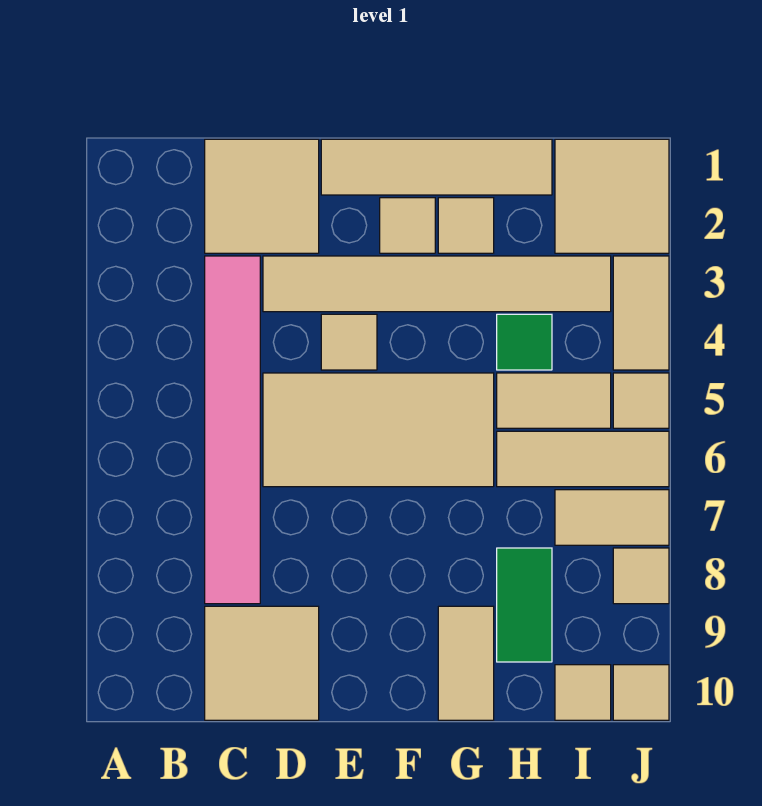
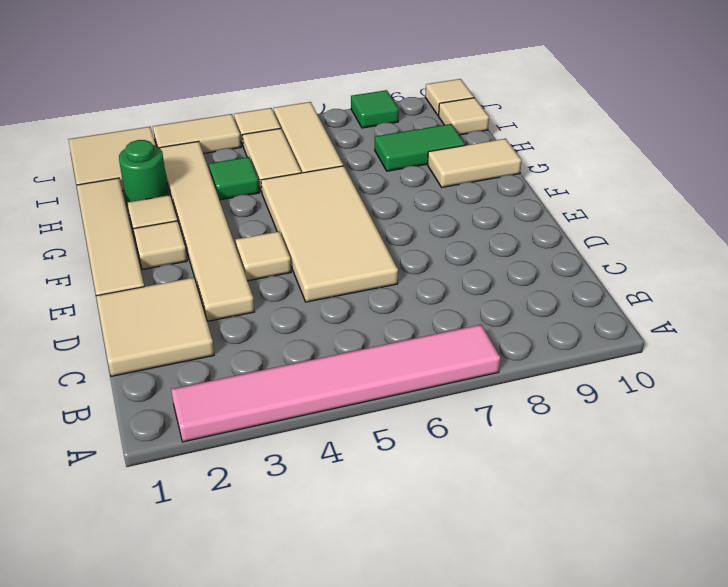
pink tile C3:C8 level 1 -> pink tile A2:A7 level 1
tan tile C9:D10 level 1 -> none
none -> green round brick H2 level 1
tan tile I7:J7 level 1 -> none
tan tile J8 level 1 -> green tile J8 level 1

